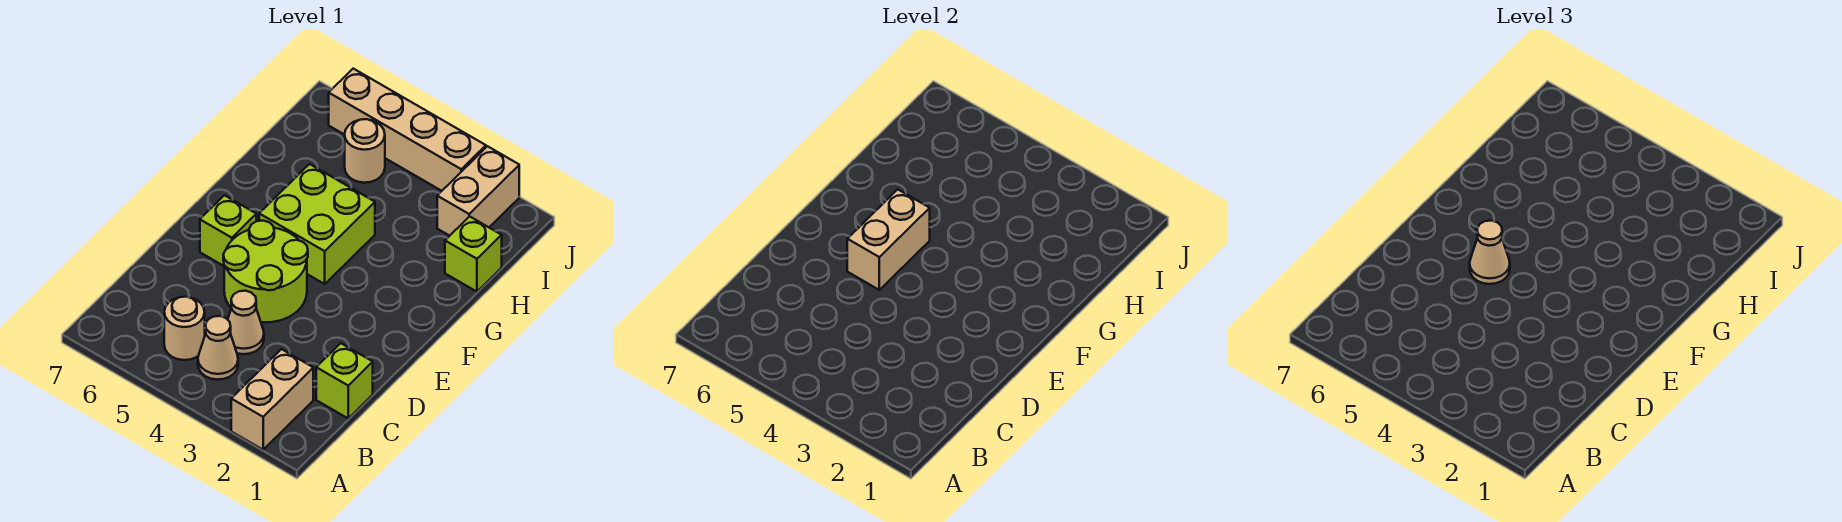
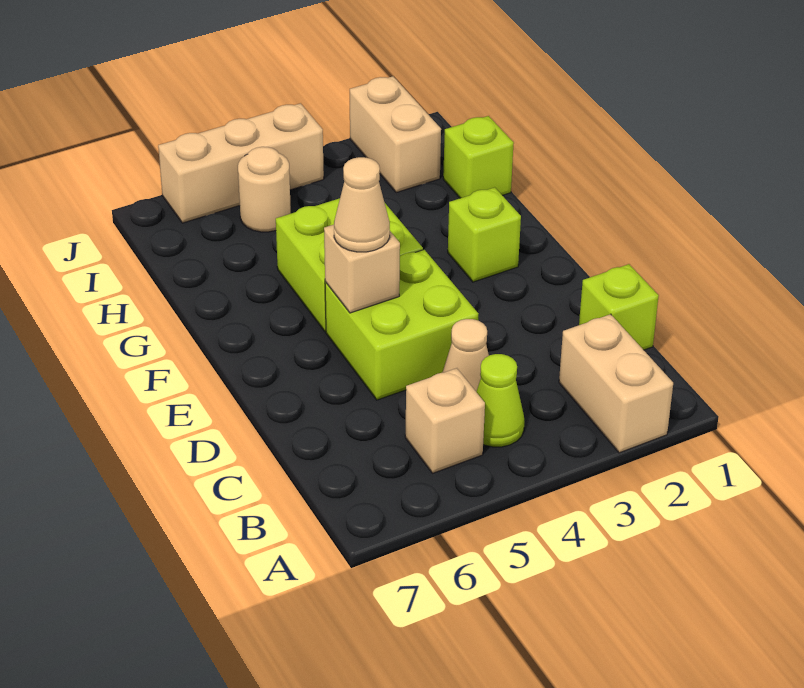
tan cone B4 level 1 -> lime cone B4 level 1
tan round brick B5 level 1 -> tan brick B5 level 1
lime round brick D4:E5 level 1 -> lime brick D4:E5 level 1
tan brick E5:F5 level 2 -> tan brick E5 level 2
lime brick E6 level 1 -> lime brick F2 level 1
tan brick J3:J6 level 1 -> tan brick J4:J6 level 1

